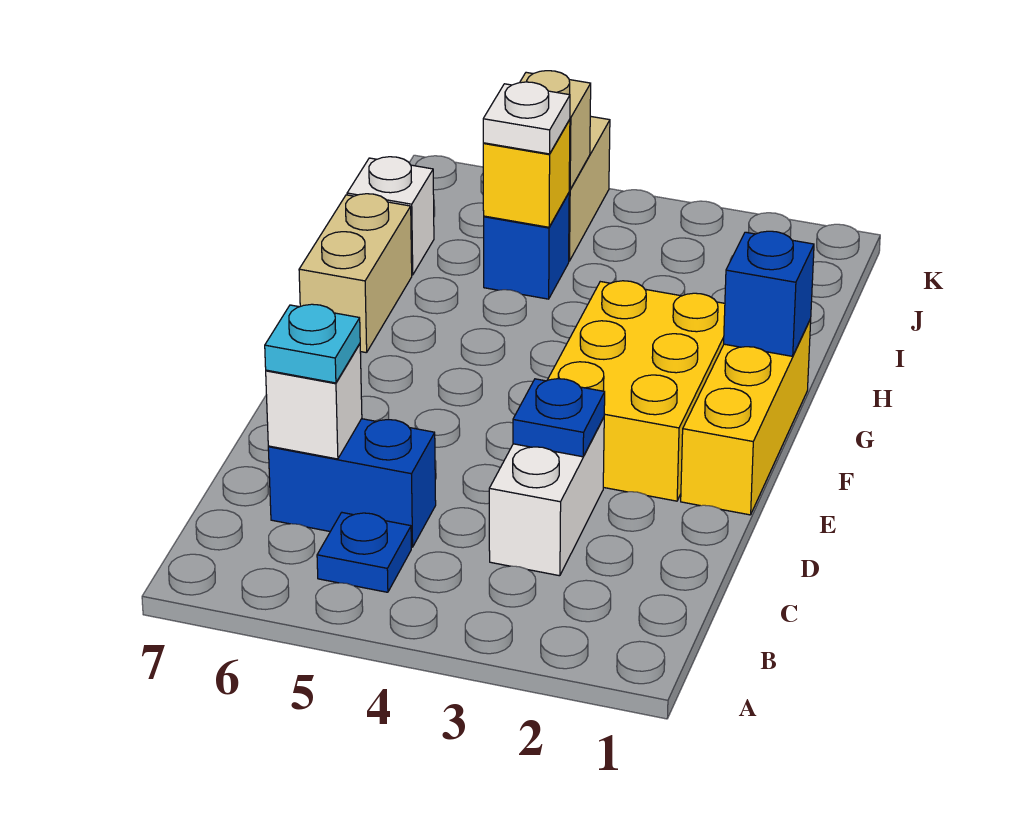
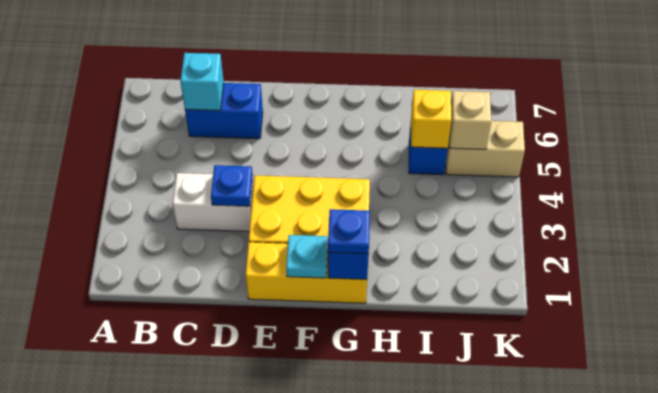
blue plate B5 level 1 -> blue plate G1 level 3
blue brick C5:C6 level 1 -> blue brick C6:D6 level 1
white brick C6 level 2 -> cyan brick C6 level 2
cyan plate C6 level 3 -> cyan plate F1 level 2
tan brick G7:H7 level 1 -> none
white plate I5 level 3 -> none
white brick I7 level 1 -> none

